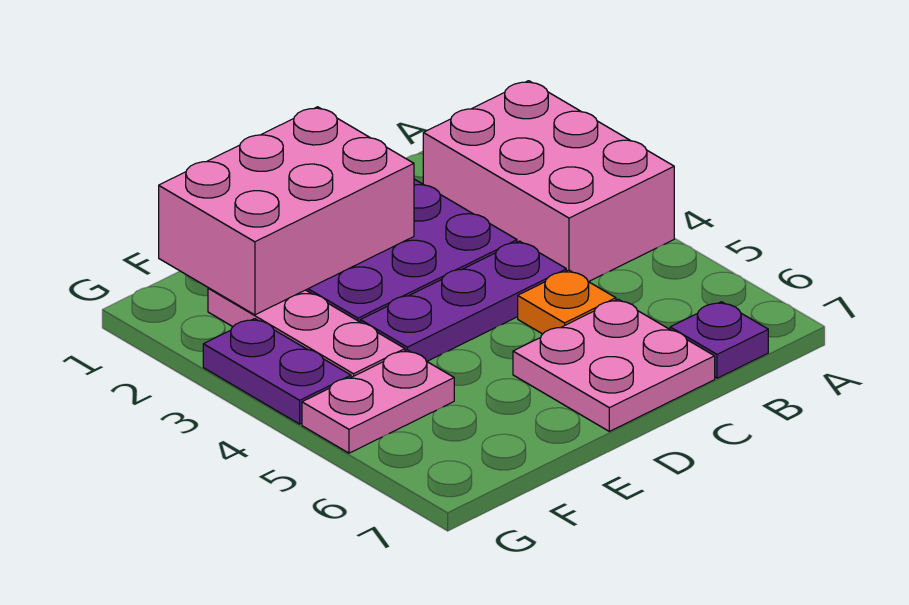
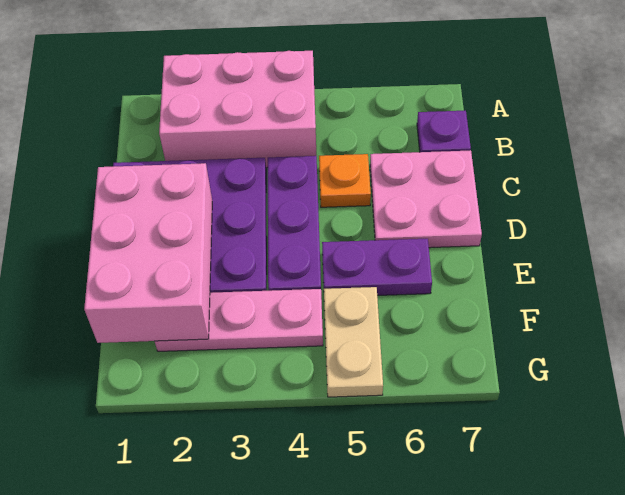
pink plate F5:G5 level 1 -> tan plate F5:G5 level 1
purple plate G3:G4 level 1 -> purple plate E5:E6 level 1

